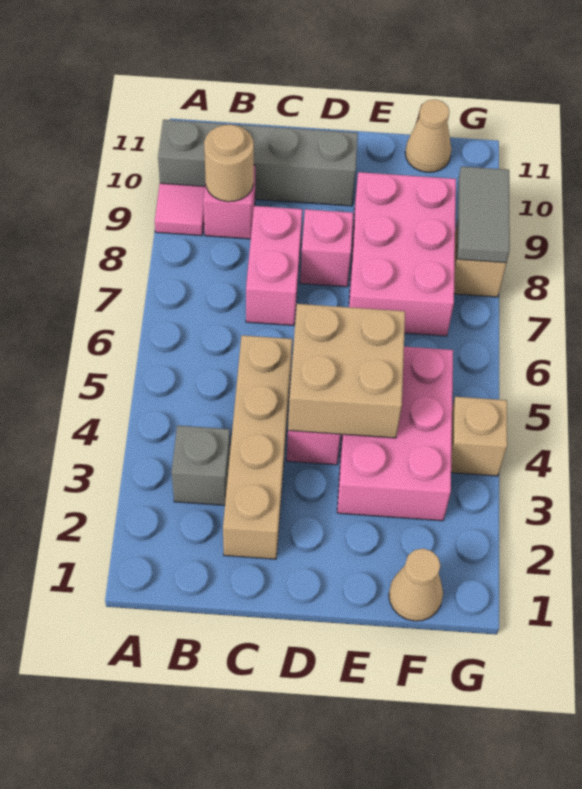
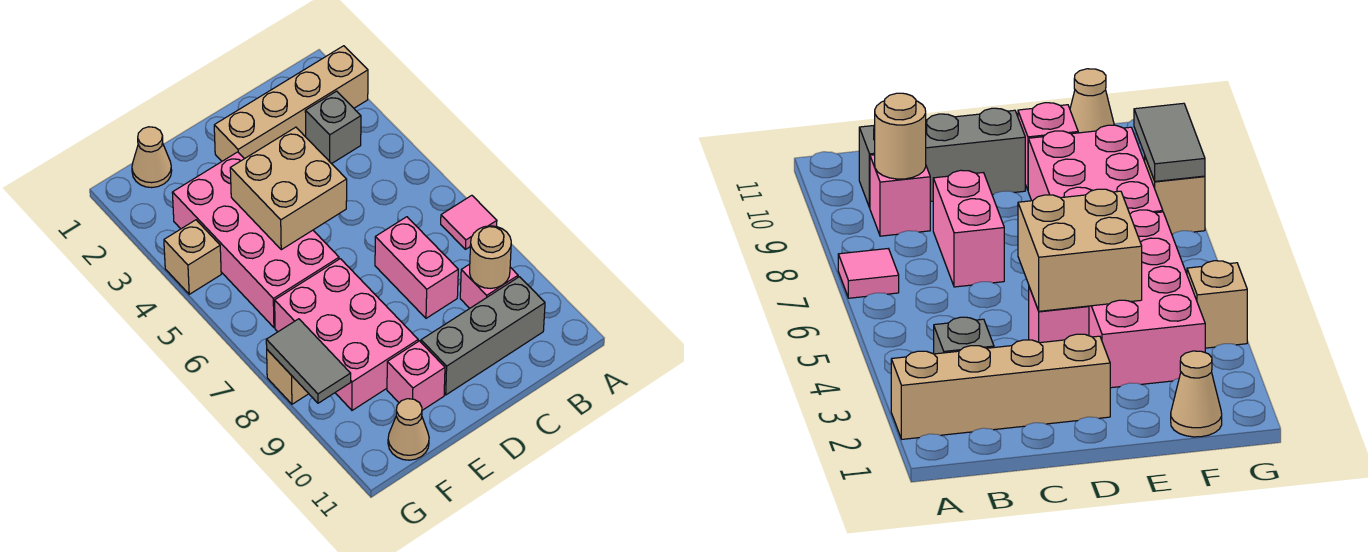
pink tile A9 level 1 -> pink tile A7 level 1
grey brick A10:D10 level 1 -> grey brick B10:D10 level 1
tan brick C2:C5 level 1 -> tan brick A2:D2 level 1
pink brick D8 level 1 -> pink brick E10 level 1
pink brick E3:F5 level 1 -> pink brick E3:F6 level 1

